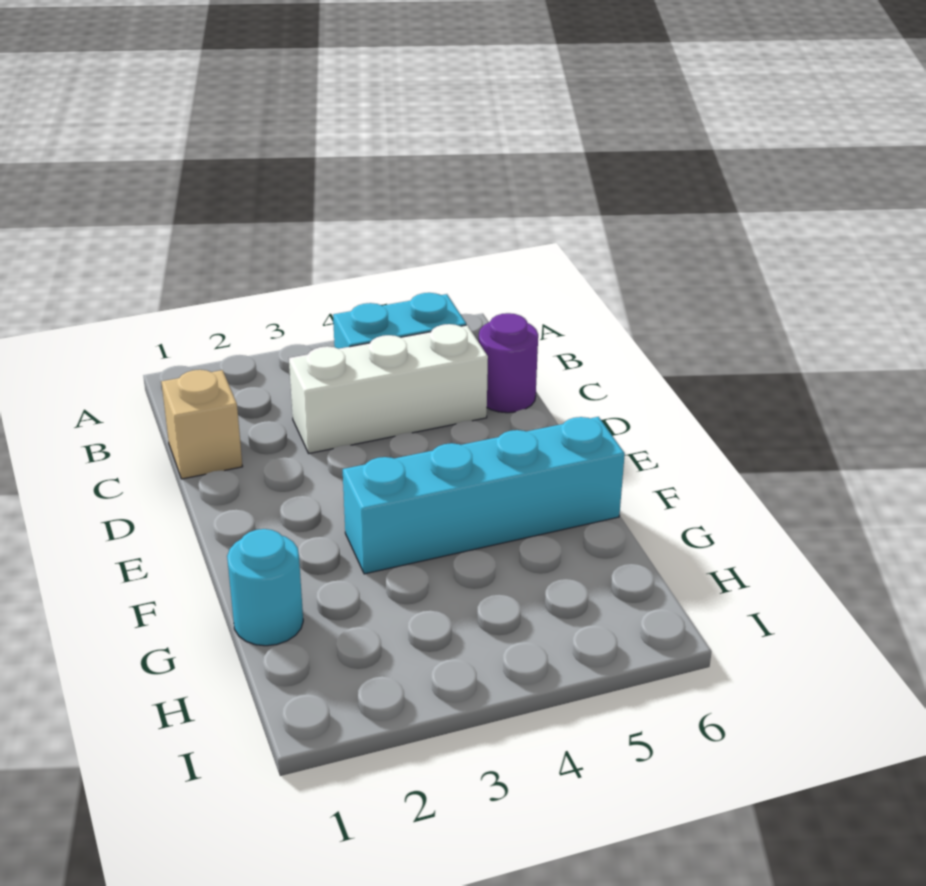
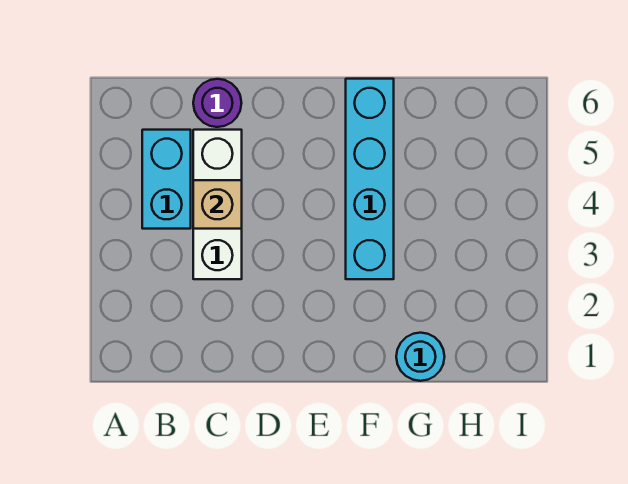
tan brick C1 level 1 -> tan brick C4 level 2

